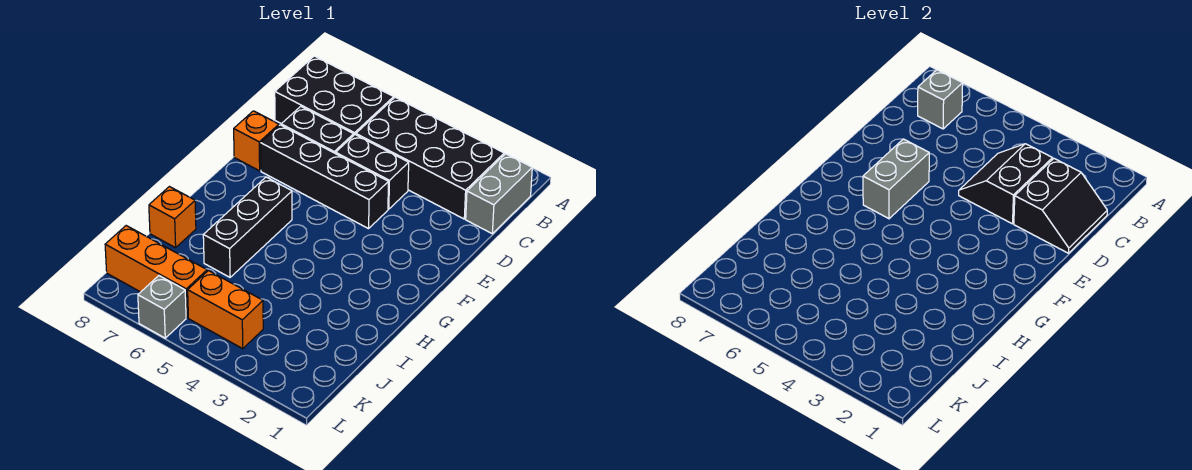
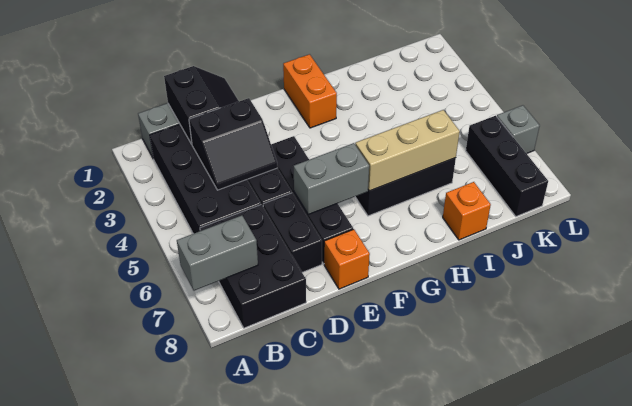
grey brick B7 level 2 -> grey brick A7:B7 level 2
black slope C1:D2 level 2 top 2 -> black slope C1:D2 level 2 top C
none -> tan brick G6:I6 level 2
orange brick K4:K5 level 1 -> orange brick G1:G2 level 1
orange brick K6:K8 level 1 -> black brick K6:K8 level 1

